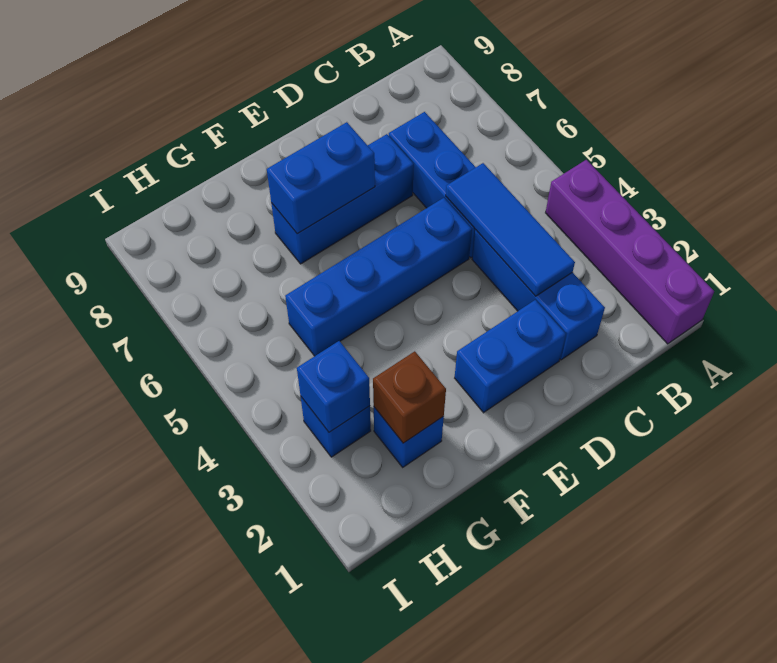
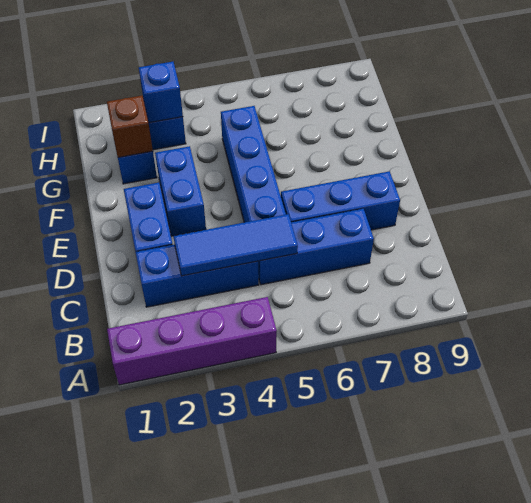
blue brick D7:F7 level 1 -> blue brick D6:D8 level 1
blue brick E7:F7 level 2 -> blue brick E3:F3 level 1

